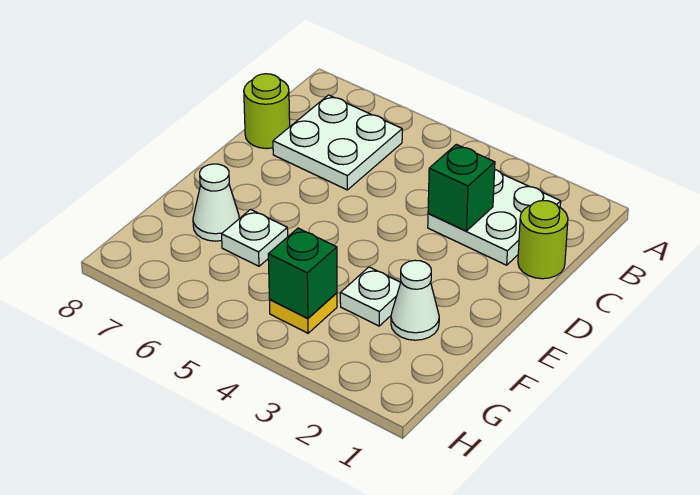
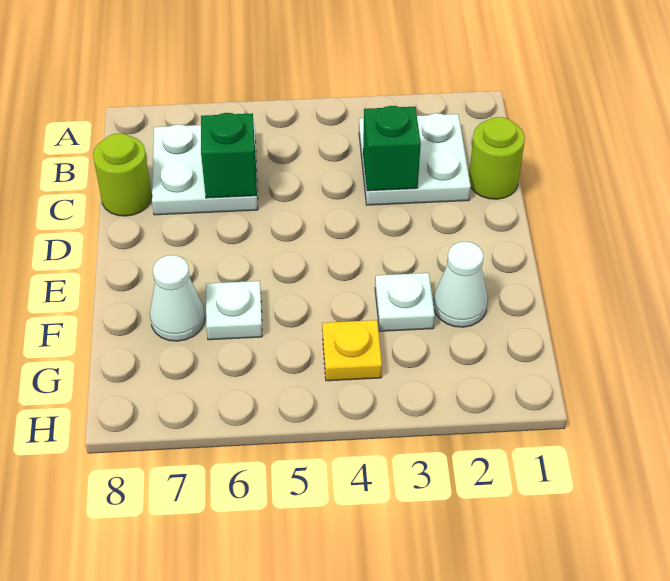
green brick G4 level 2 -> green brick C6 level 2

